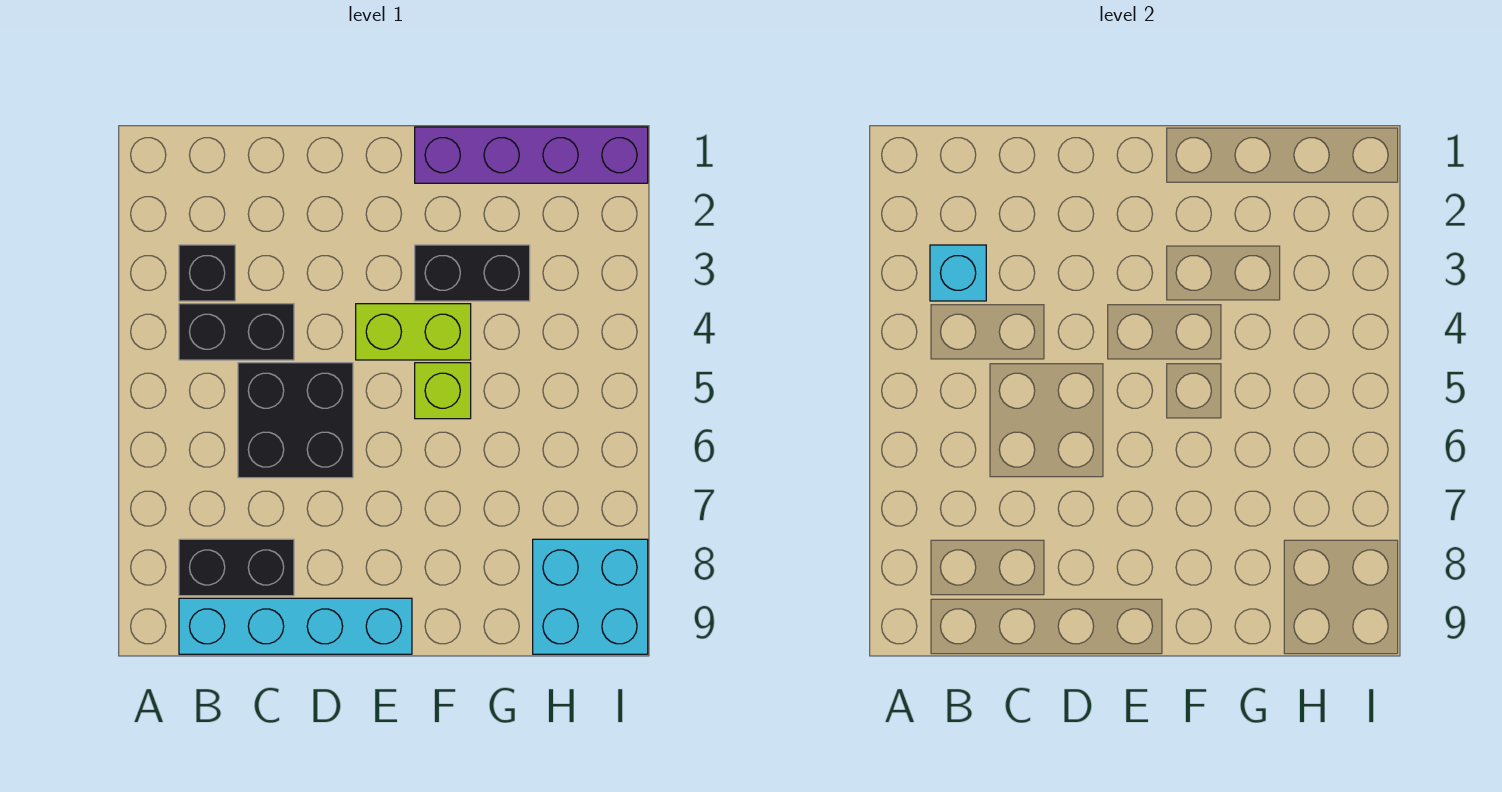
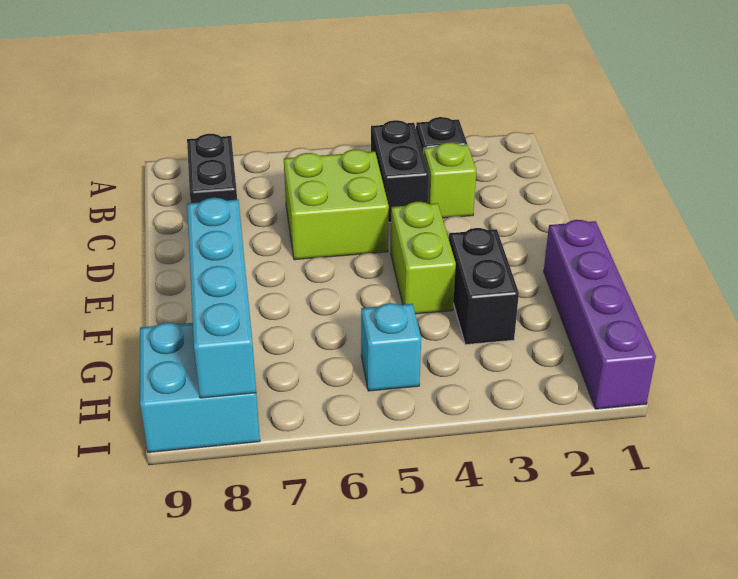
cyan brick B3 level 2 -> cyan brick H5 level 1
cyan brick B9:E9 level 1 -> cyan brick F8:I8 level 2
black brick C5:D6 level 1 -> lime brick C5:D6 level 1
lime brick F5 level 1 -> lime brick C3 level 1

